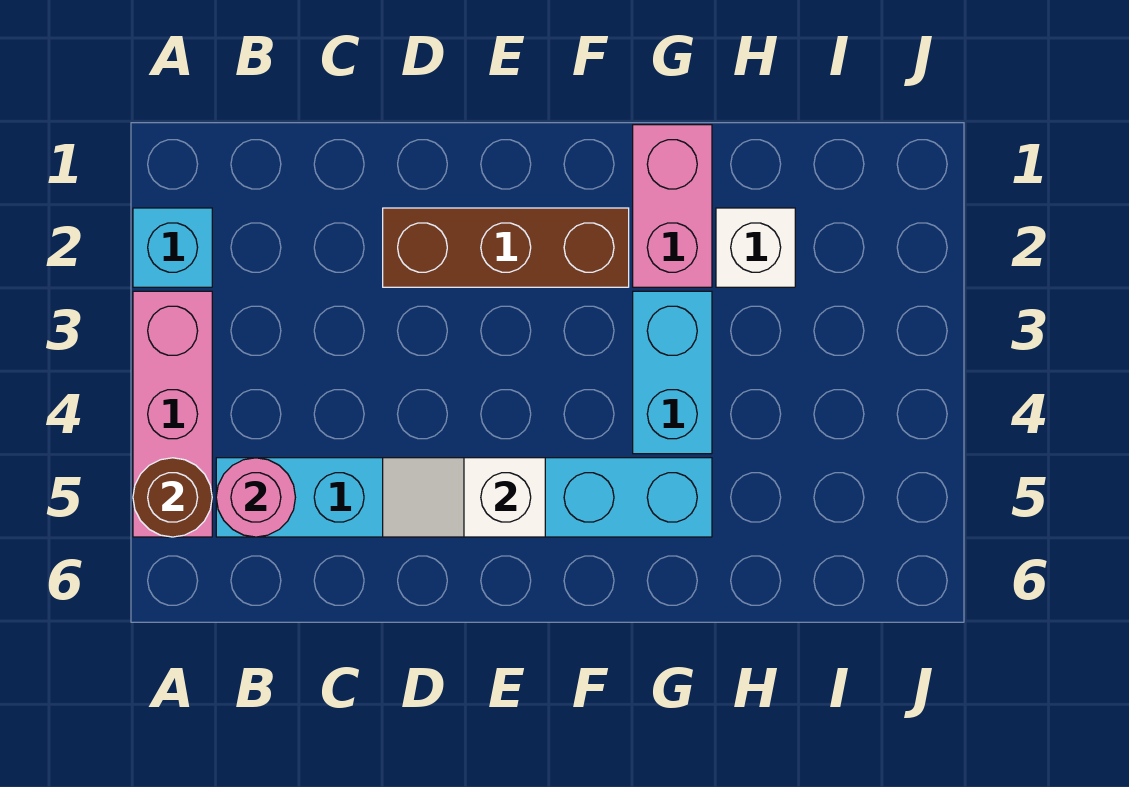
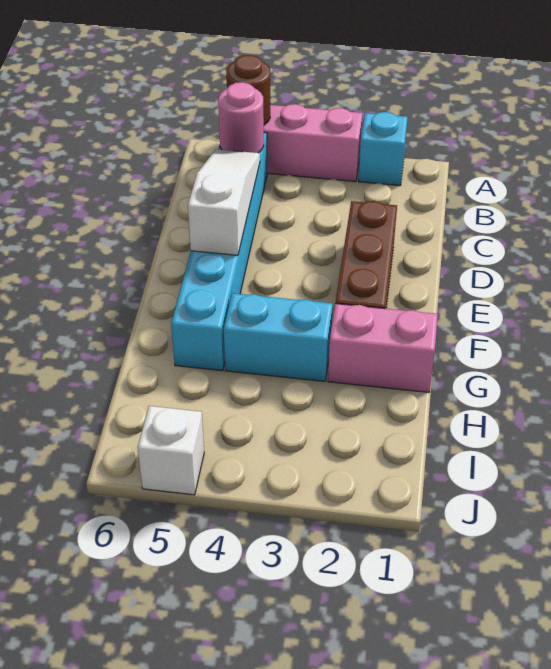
white slope D5:E5 level 2 top E -> white slope C5:E5 level 2 top E
white brick H2 level 1 -> white brick J5 level 1

